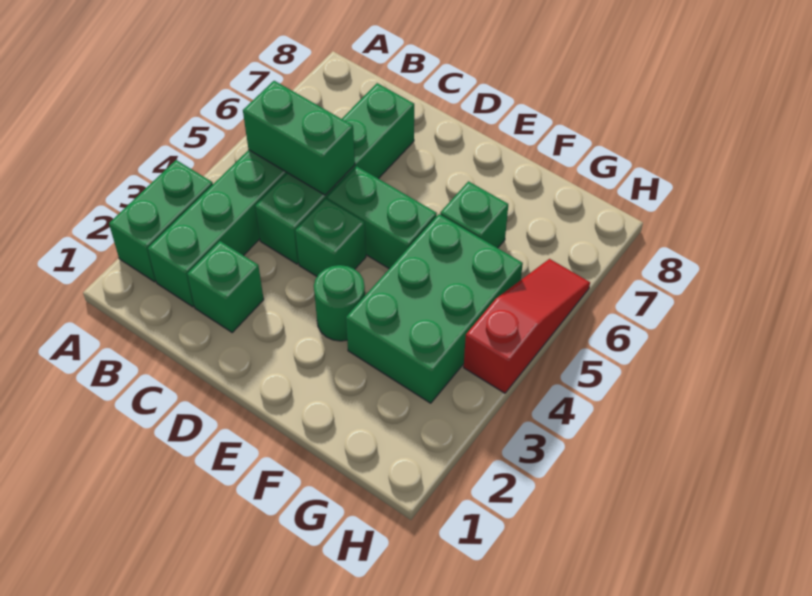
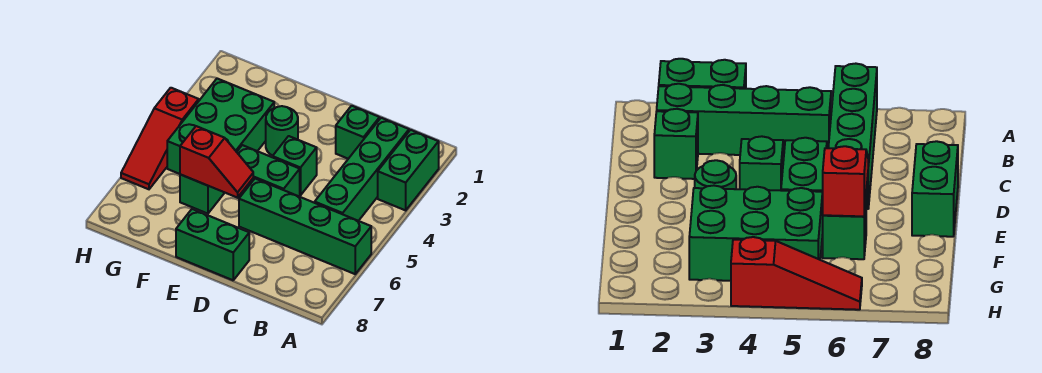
green brick B5:C5 level 2 -> green brick D8:E8 level 1
green brick C4:C7 level 1 -> green brick A6:D6 level 1
none -> red slope E6:F6 level 2 top F

